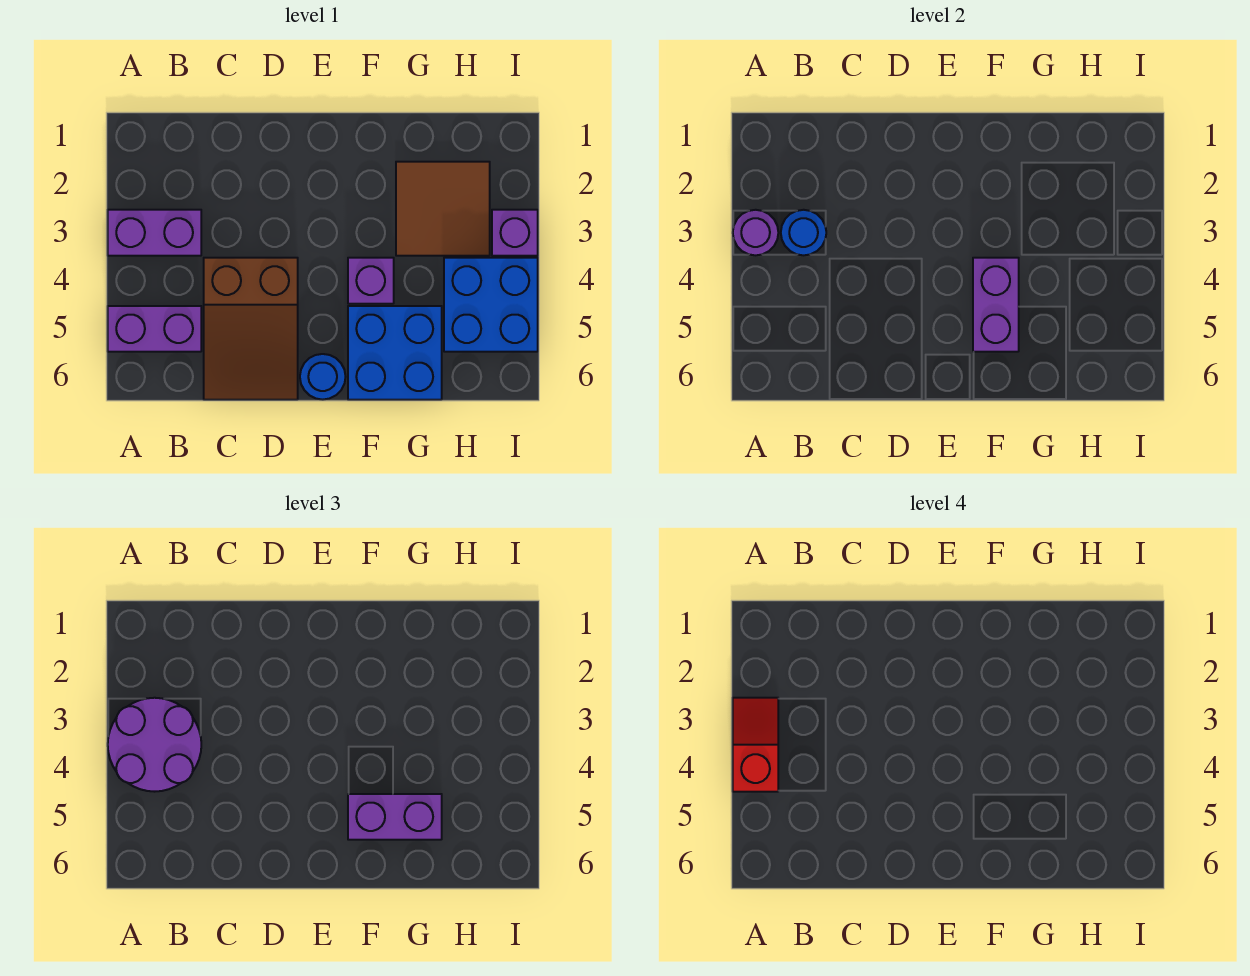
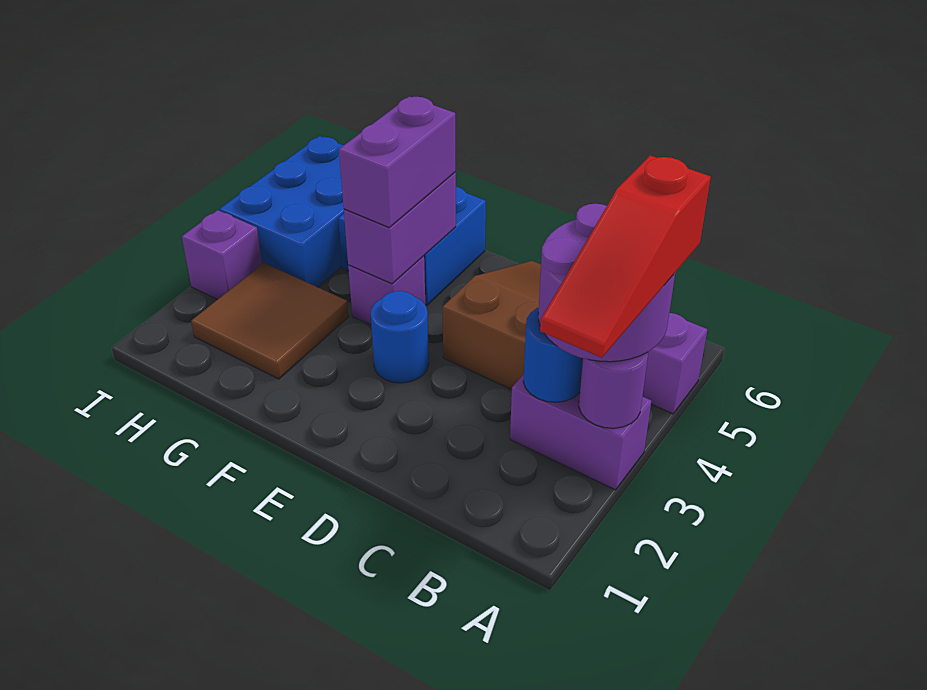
red slope A3:A4 level 4 top 4 -> red slope A2:A4 level 4 top 4
blue round brick E6 level 1 -> blue round brick E3 level 1
purple brick F5:G5 level 3 -> purple brick F4:F5 level 3
blue brick H4:I5 level 1 -> blue brick H4:I6 level 1

